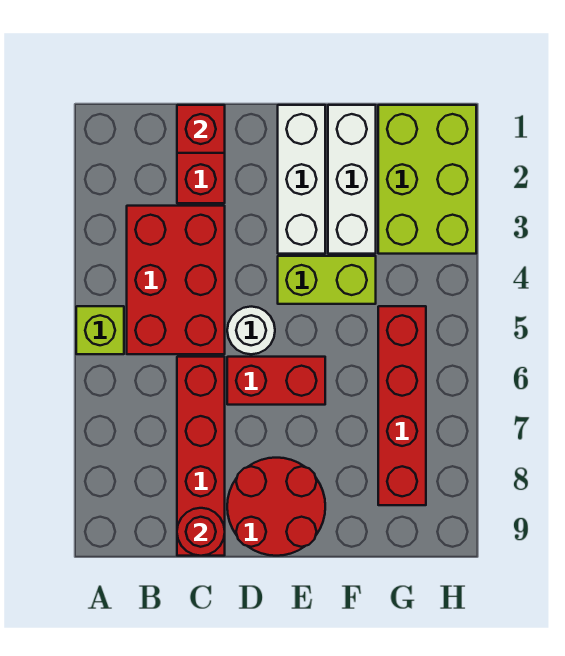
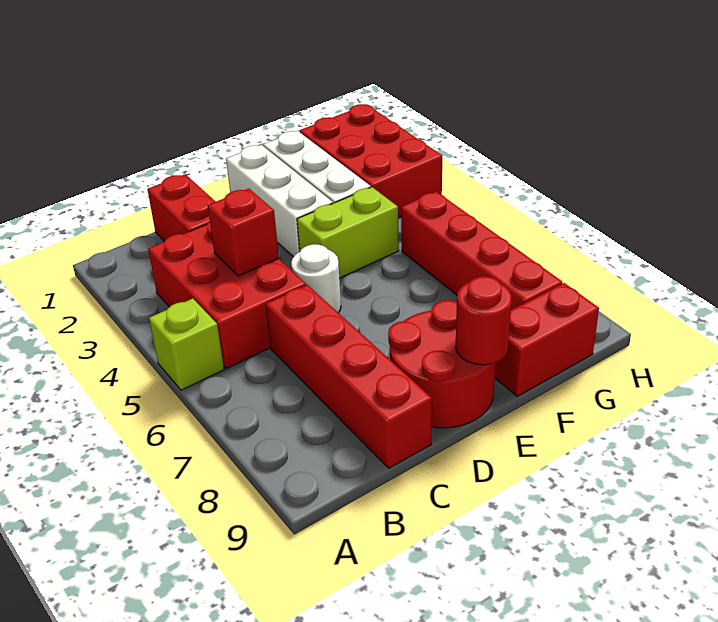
red brick C1 level 2 -> red brick C4 level 2
red round brick C9 level 2 -> red round brick E9 level 2
red brick D6:E6 level 1 -> red brick F9:G9 level 1
lime brick G1:H3 level 1 -> red brick G1:H3 level 1

